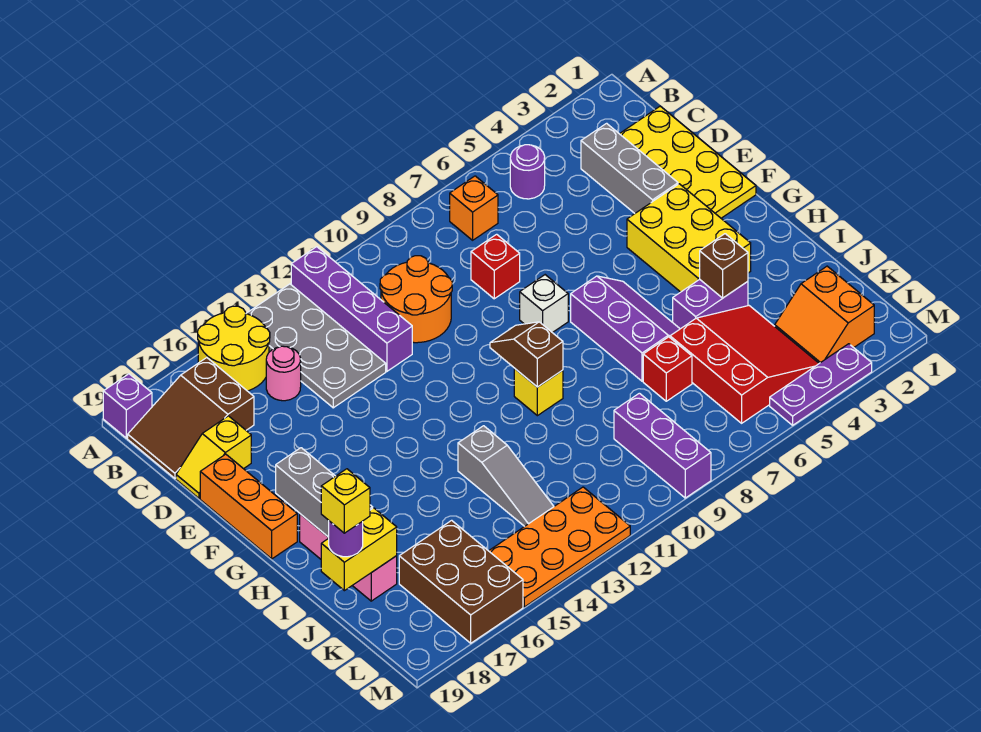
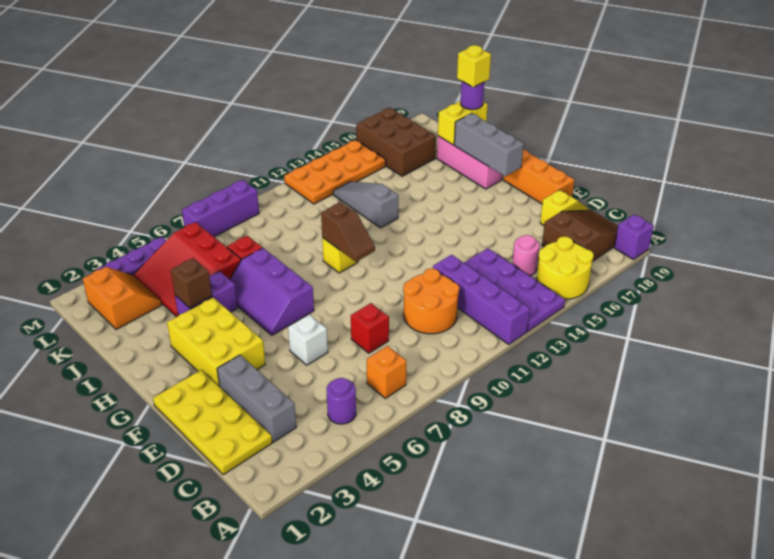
grey plate A13:D14 level 1 -> purple plate A13:D14 level 1
white brick F8 level 1 -> white brick E6 level 1
purple brick K9:M9 level 1 -> purple brick M7:M9 level 1

